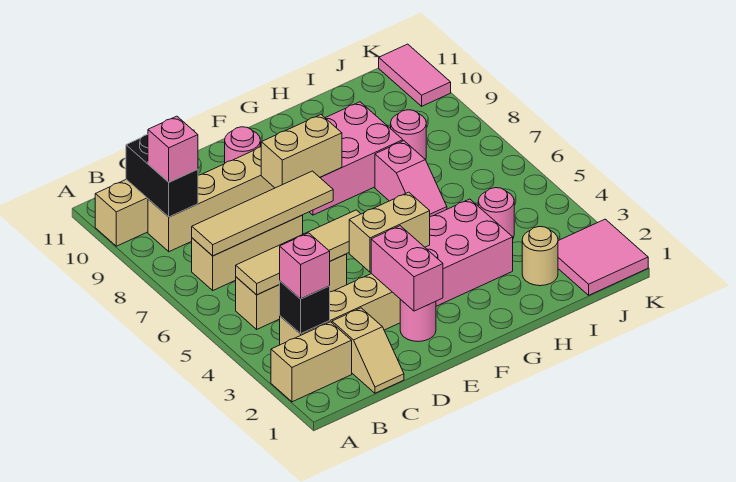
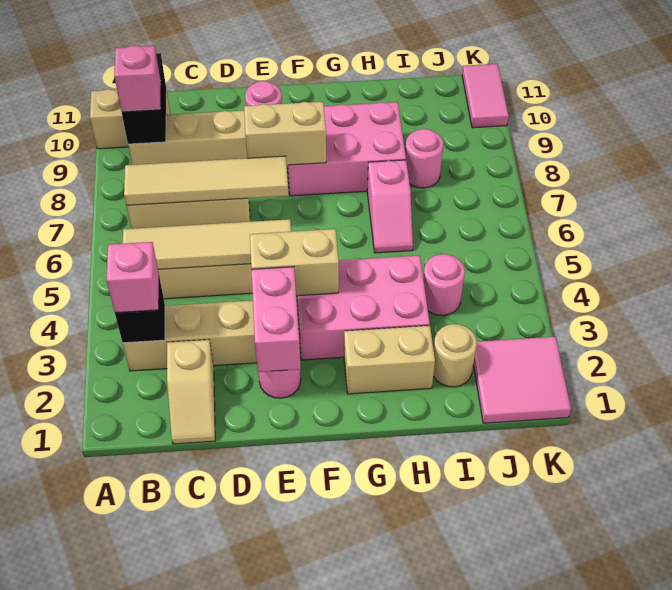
tan brick A2:B2 level 1 -> tan brick G2:H2 level 1

